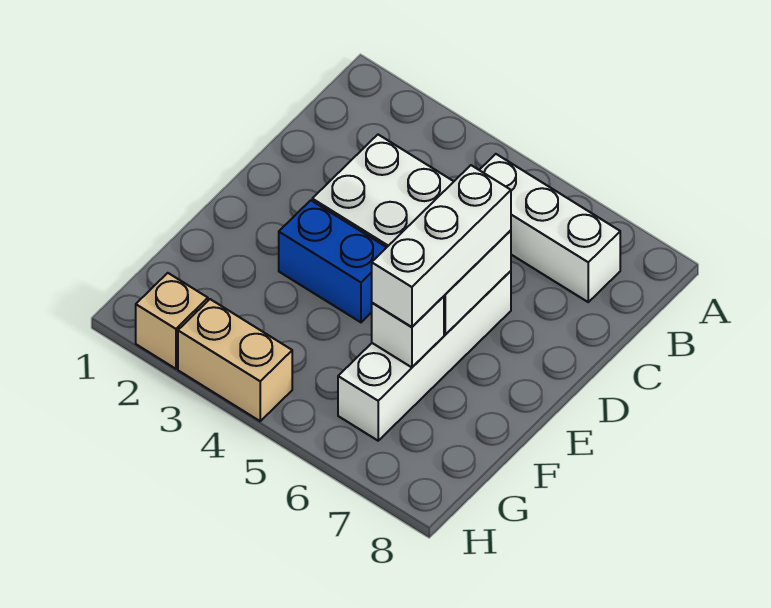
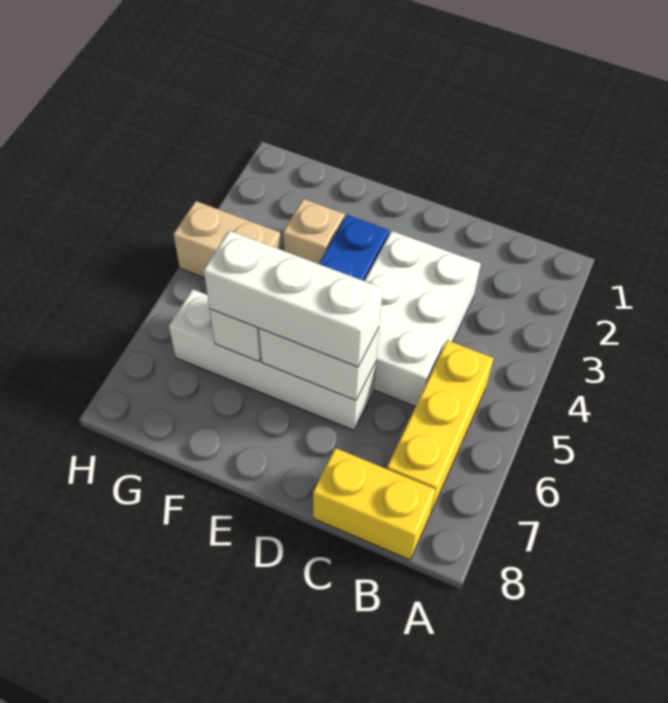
white brick B5:B7 level 1 -> yellow brick B5:B7 level 1
none -> yellow brick B8:C8 level 1
tan brick H2 level 1 -> tan brick F3 level 1
tan brick H3:H4 level 1 -> tan brick G4:H4 level 1

